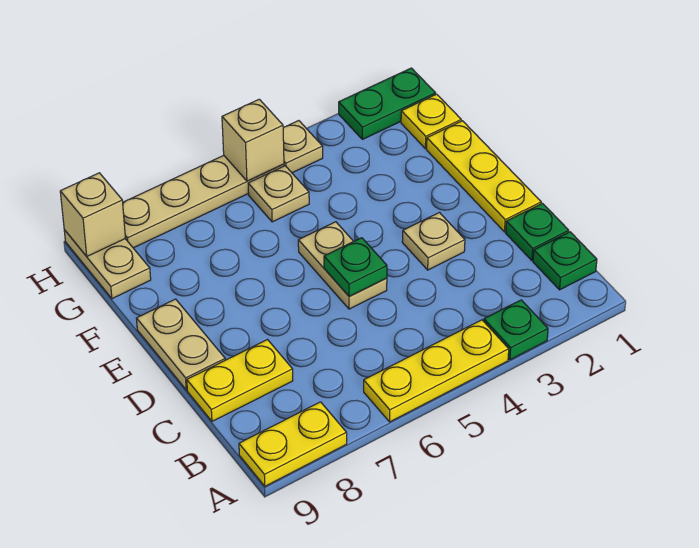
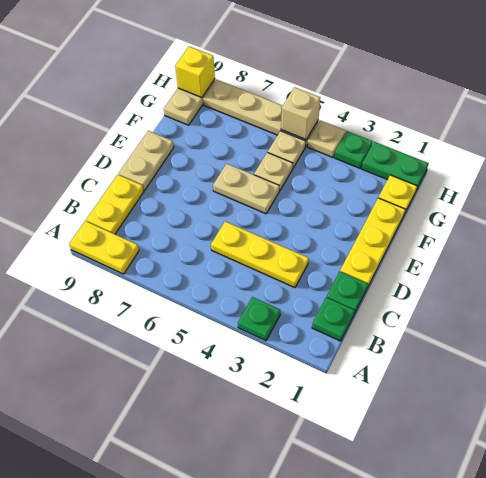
yellow plate A4:A6 level 1 -> yellow plate C3:C5 level 1
yellow plate C8:C9 level 1 -> yellow plate B9:C9 level 1
tan plate D3 level 1 -> tan plate F5 level 1
tan plate D5:E5 level 1 -> tan plate E5:E6 level 1
green plate D5 level 2 -> green plate H3 level 1
tan brick H9 level 2 -> yellow brick H9 level 2

